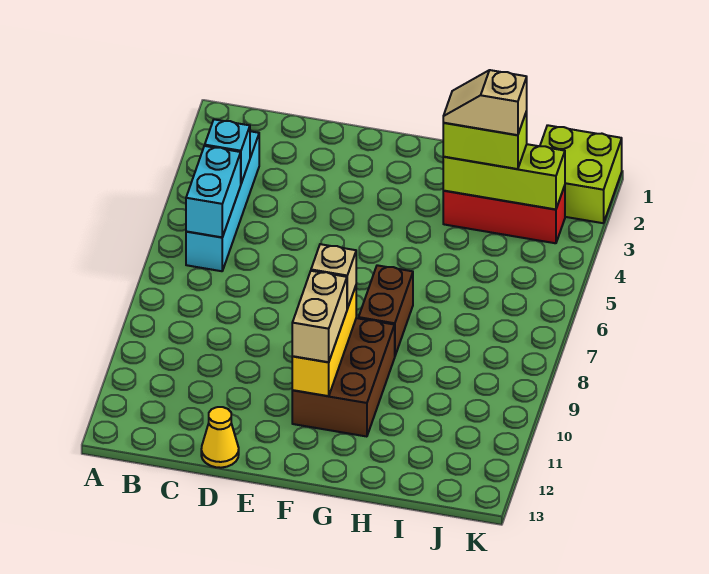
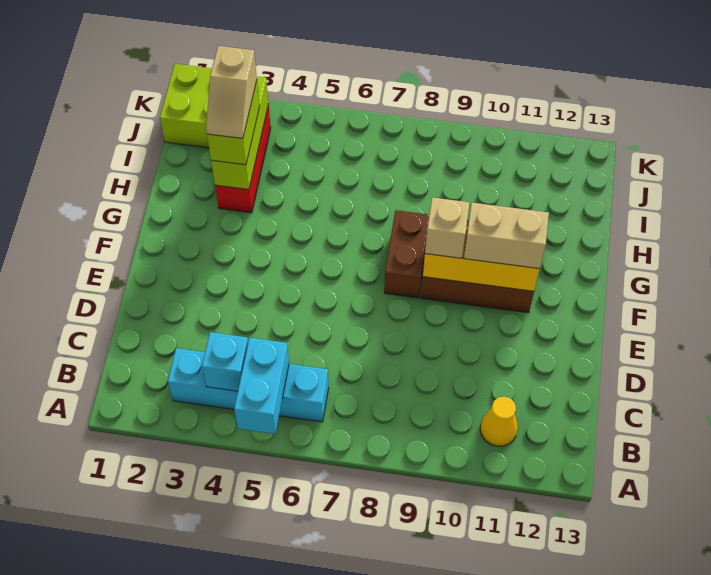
cyan brick B5:B6 level 2 -> cyan brick A5:B5 level 2
yellow cone D13 level 1 -> yellow cone B11 level 1
brown brick G7:G8 level 1 -> brown brick F8:G8 level 1

